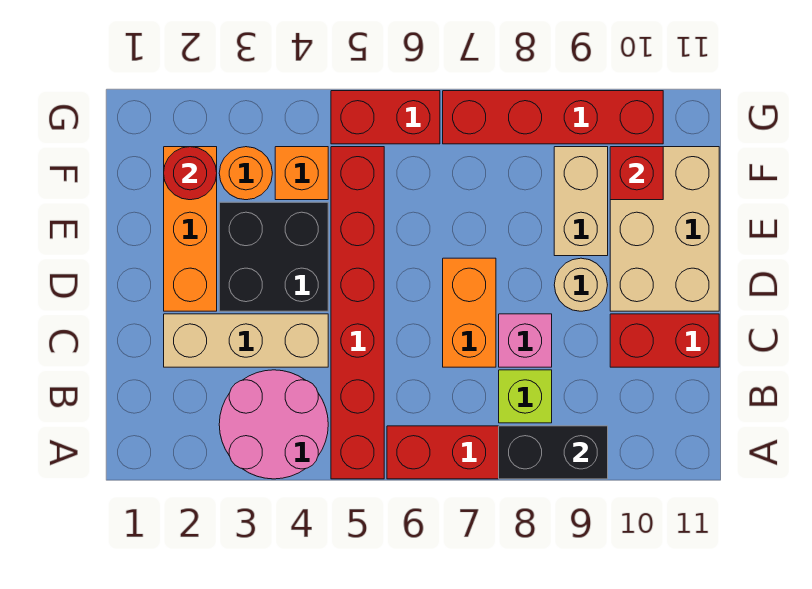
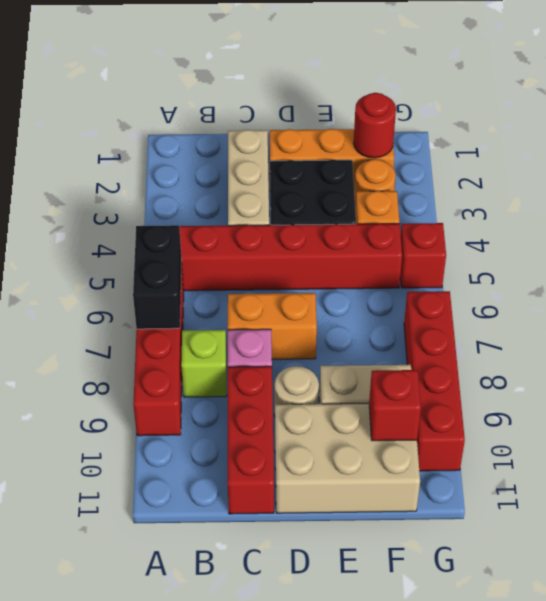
pink round brick A3:B4 level 1 -> none
black brick A8:A9 level 2 -> black brick A6:A7 level 2
red brick C10:C11 level 1 -> red brick C9:C11 level 1
red brick G5:G6 level 1 -> red brick G5 level 1

